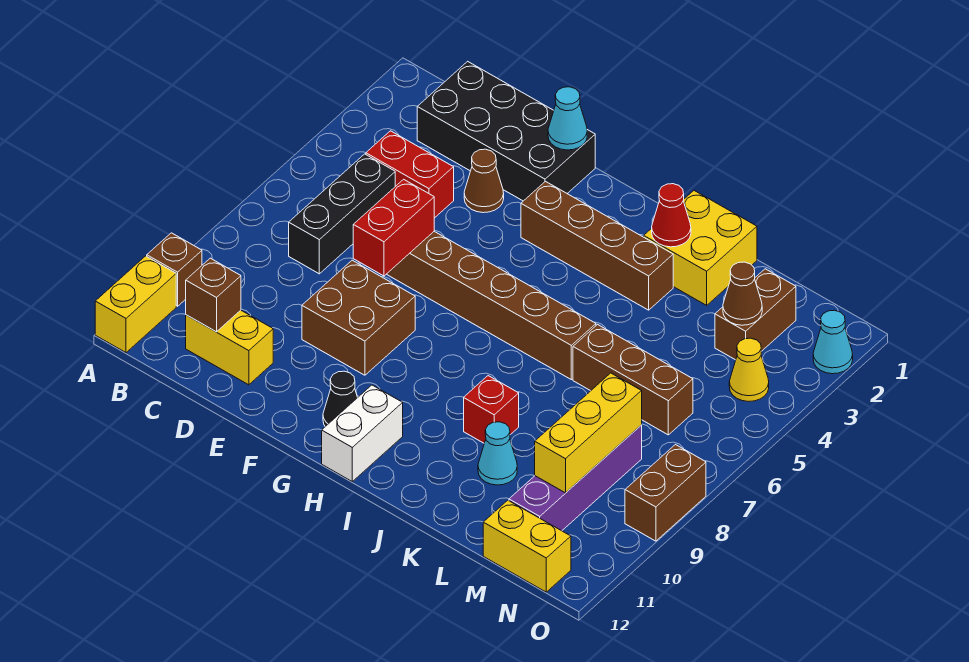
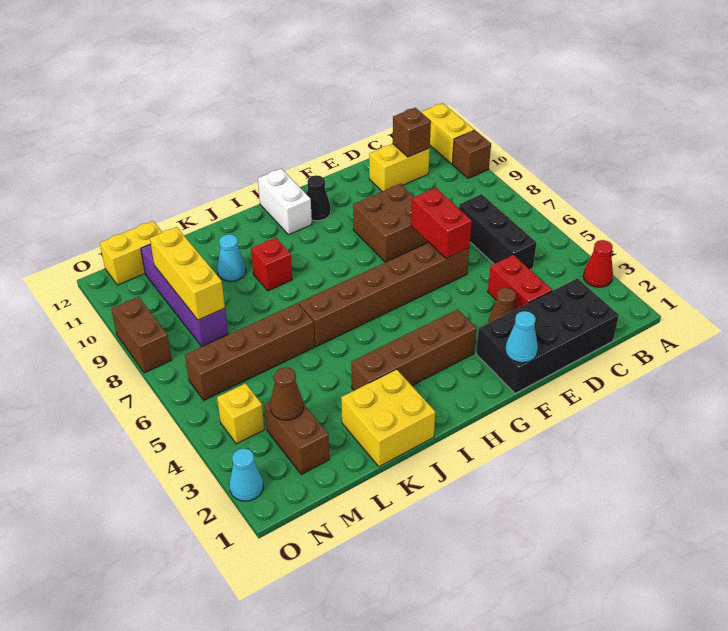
red brick C4:D4 level 1 -> red brick D3:D4 level 1
red cone J2 level 2 -> red cone A3 level 1
brown brick K6:M6 level 1 -> brown brick K6:N6 level 1
yellow cone N4 level 1 -> yellow brick N4 level 1

